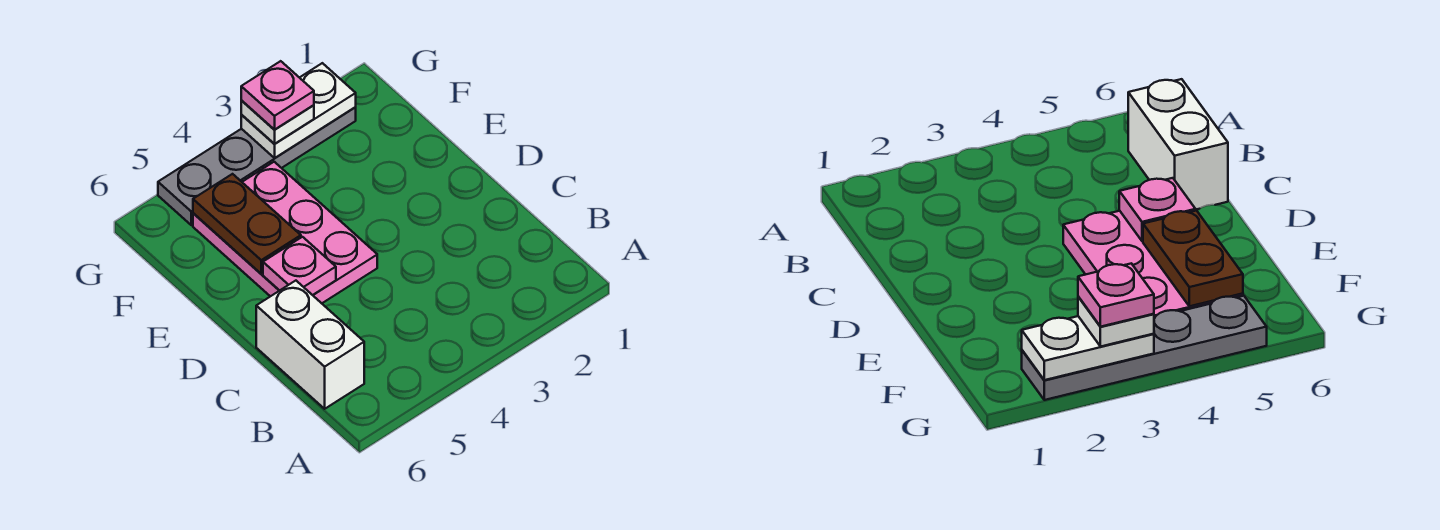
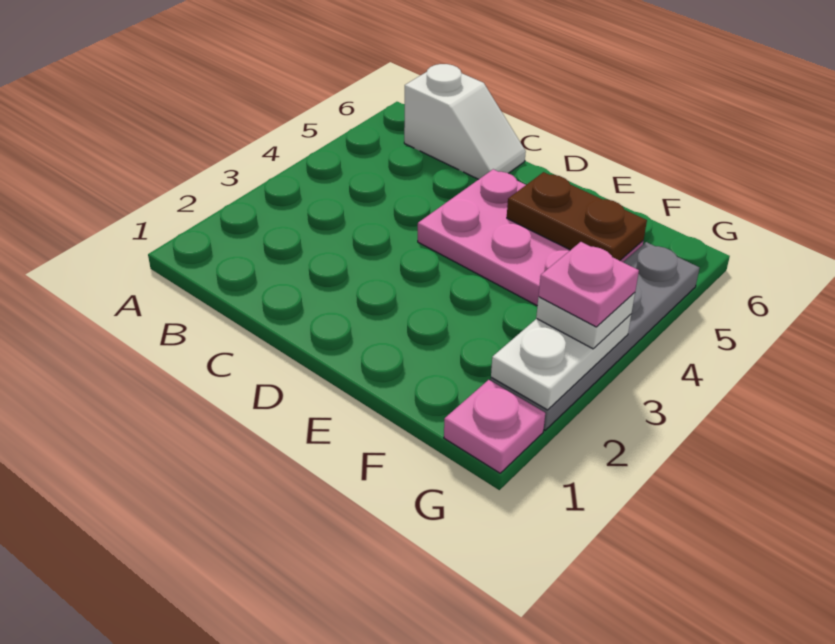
white brick B6:C6 level 1 -> white slope B6:C6 level 1 top B
pink plate D5 level 2 -> pink plate G1 level 1

